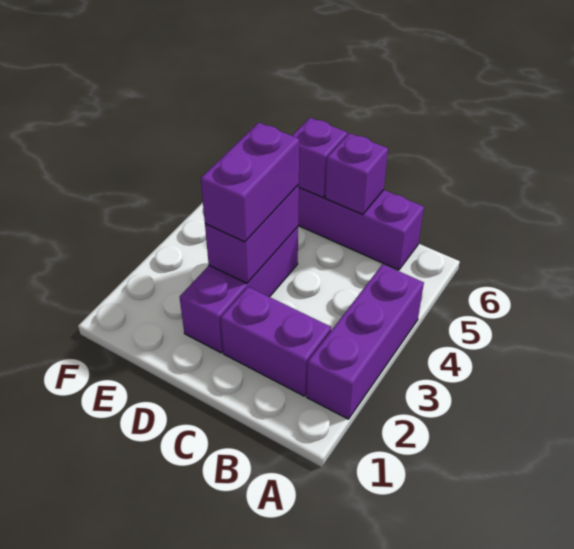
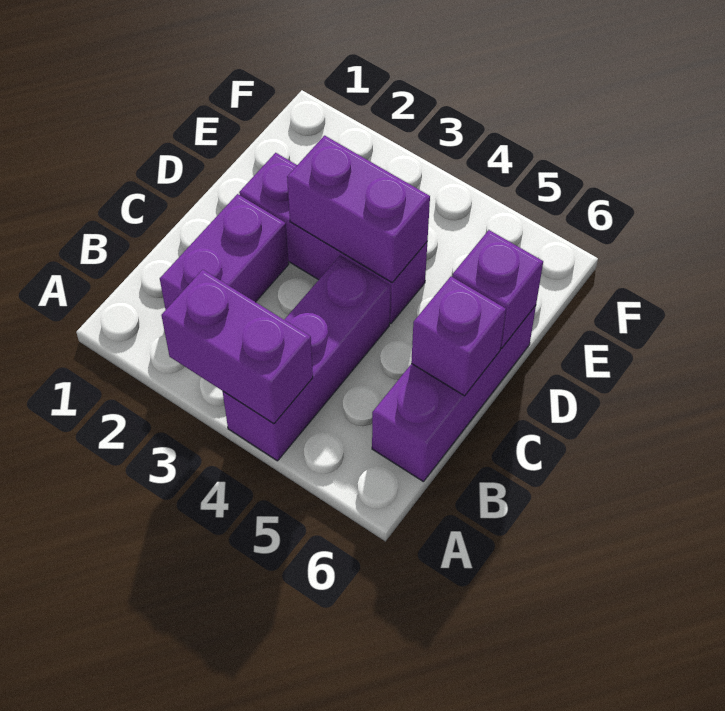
purple brick A2:A4 level 1 -> purple brick A4:C4 level 1
purple brick D3:D4 level 3 -> purple brick A3:A4 level 2

